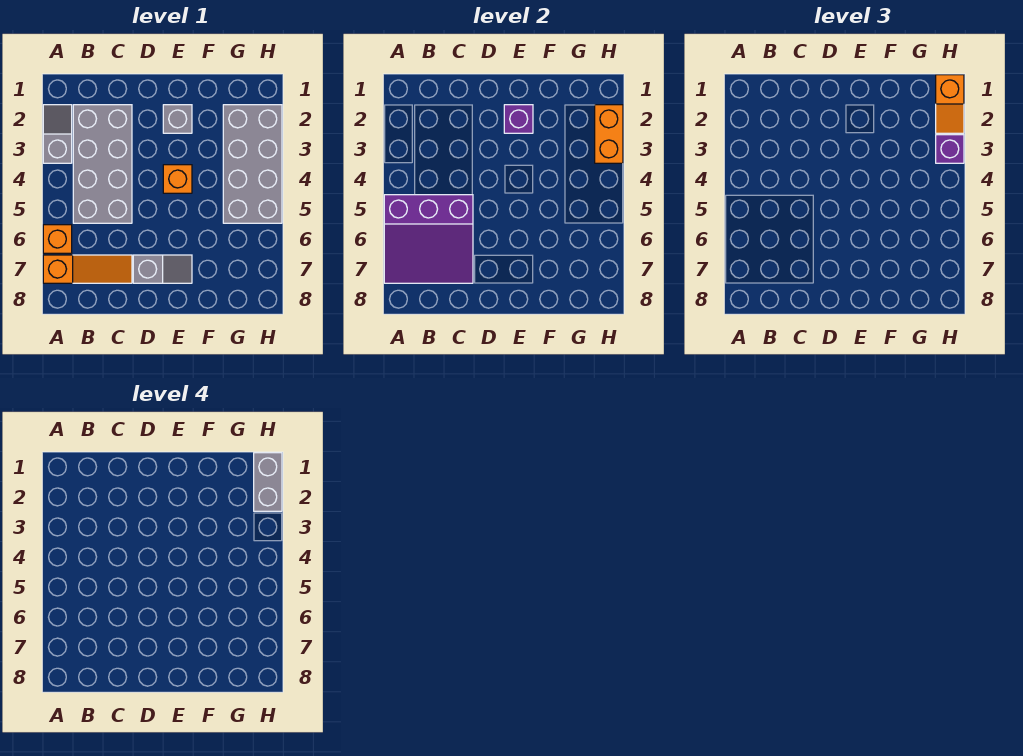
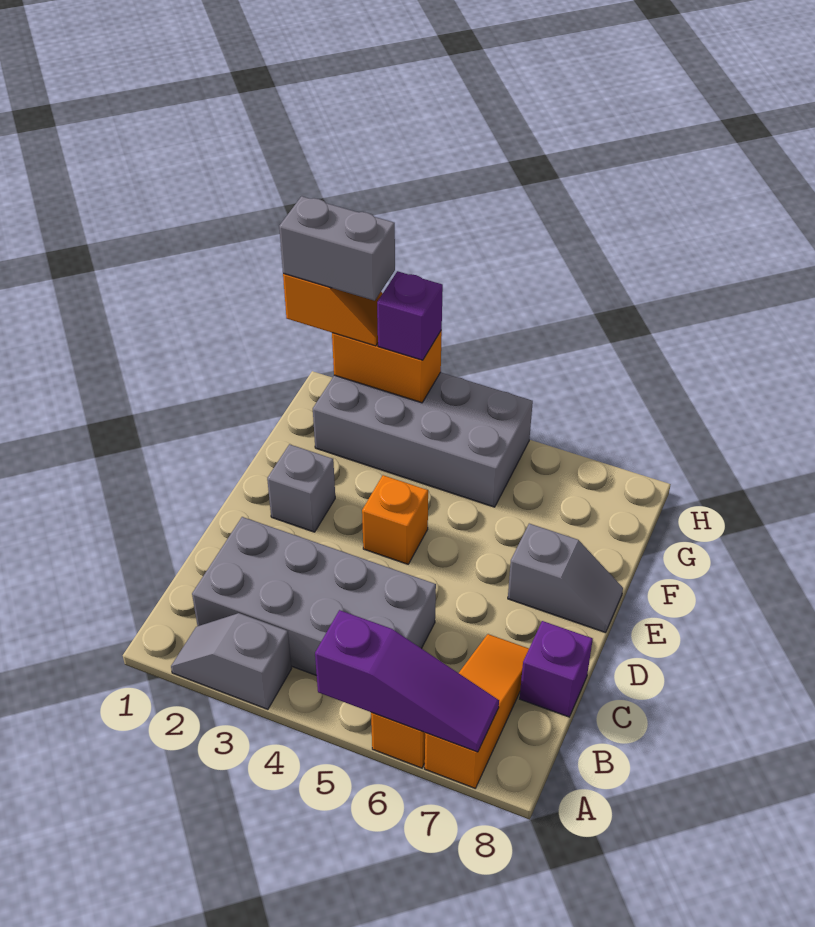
purple slope A5:C7 level 2 top 5 -> purple slope A5:A7 level 2 top 5
grey slope D7:E7 level 1 top D -> grey slope E7:E8 level 1 top 7
purple brick E2 level 2 -> purple brick C8 level 1

